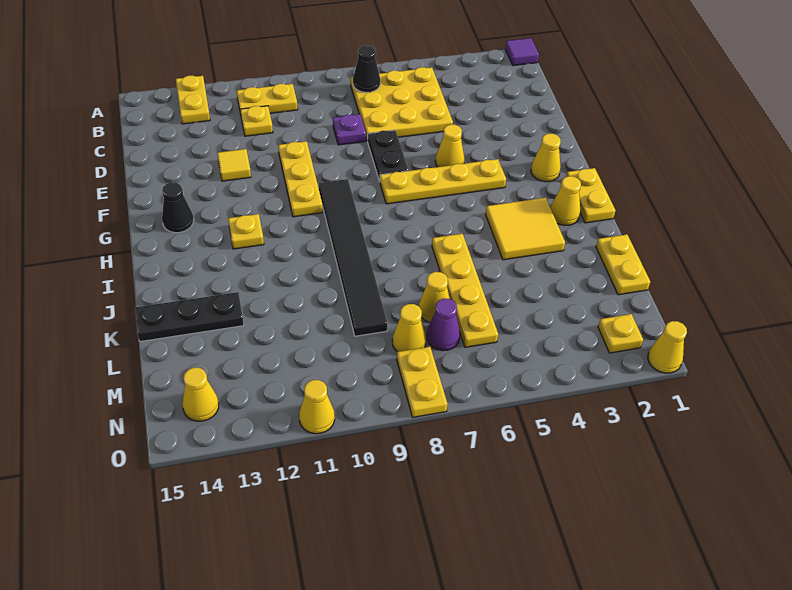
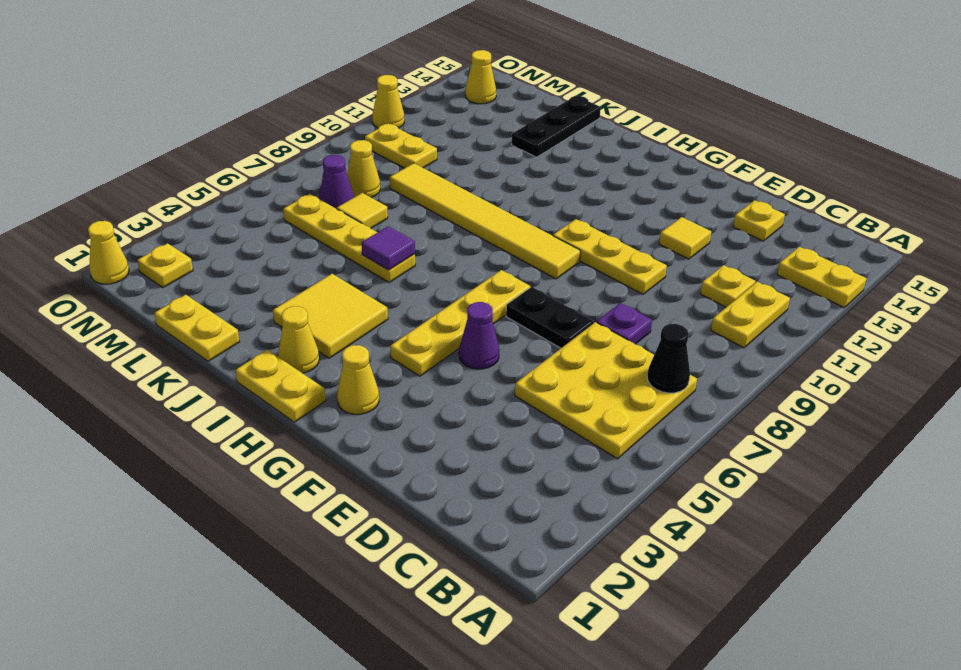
purple tile A1 level 1 -> purple tile J6 level 2
yellow cone F5 level 1 -> purple cone F5 level 1
black tile G9:L9 level 1 -> yellow tile G9:L9 level 1
black cone G14 level 1 -> none
yellow plate H12 level 1 -> yellow plate D14 level 1
yellow cone L7 level 1 -> yellow tile L7 level 1
yellow plate N8:O8 level 1 -> yellow plate M10:N10 level 1

